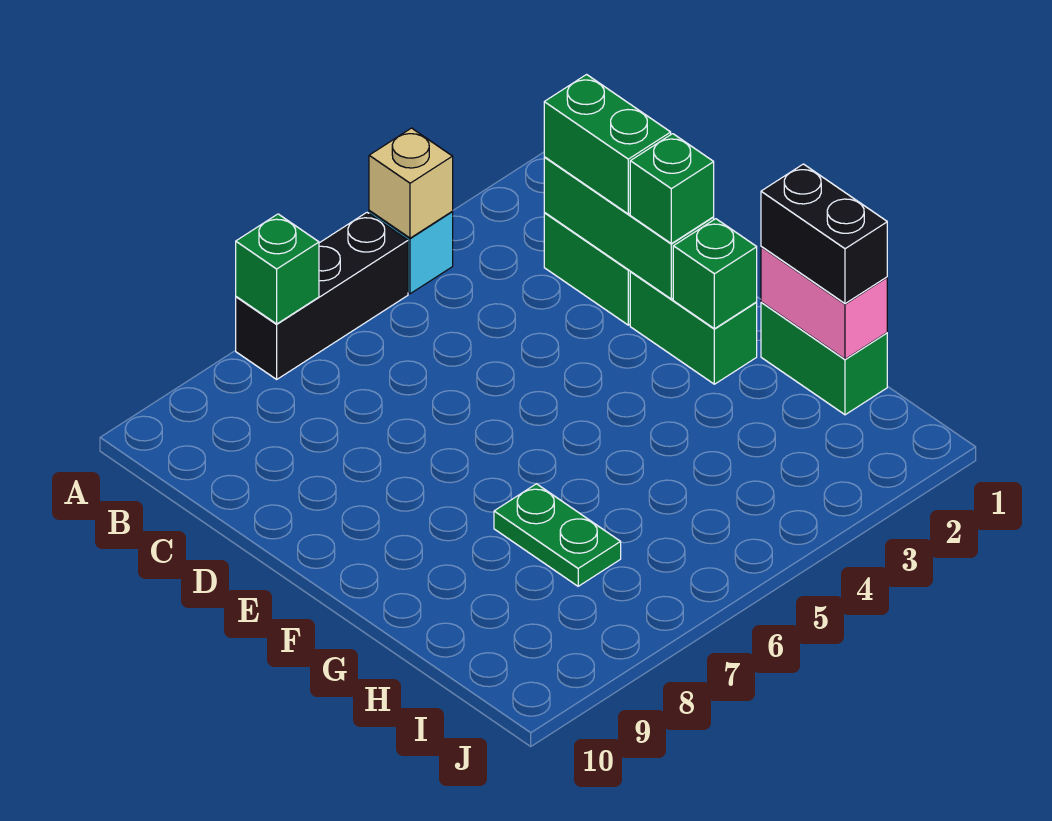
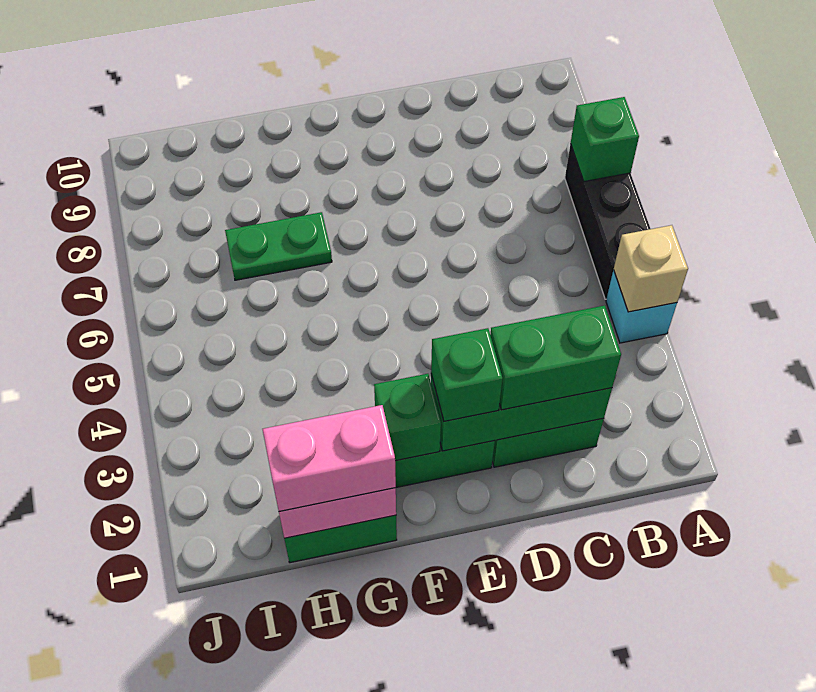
black brick G1:H1 level 3 -> pink brick G1:H1 level 3

